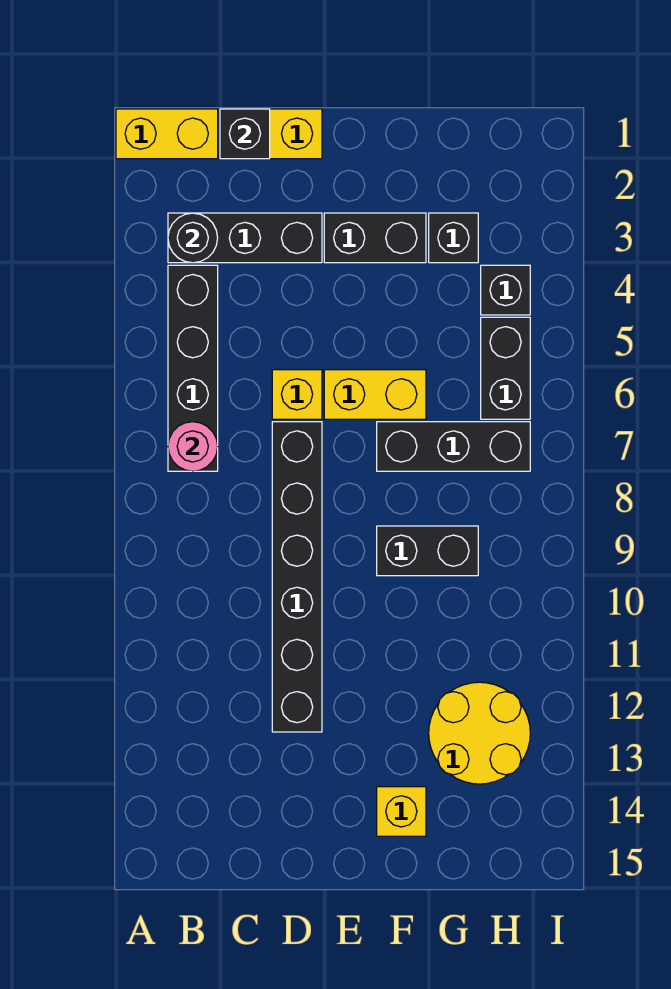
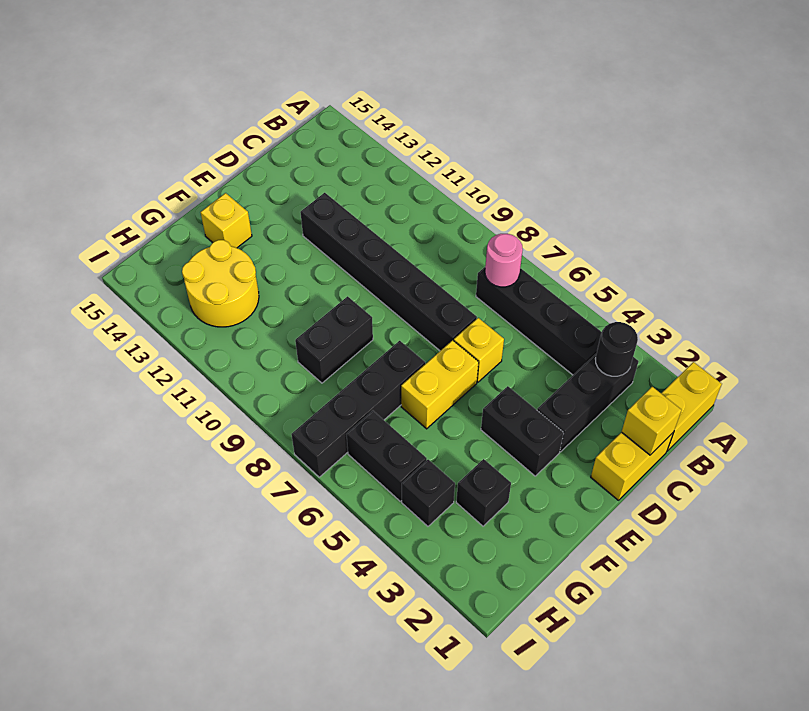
black brick C1 level 2 -> yellow brick C1 level 2
black brick E3:F3 level 1 -> black brick E3:E4 level 1
black brick F7:H7 level 1 -> black brick F7:I7 level 1

